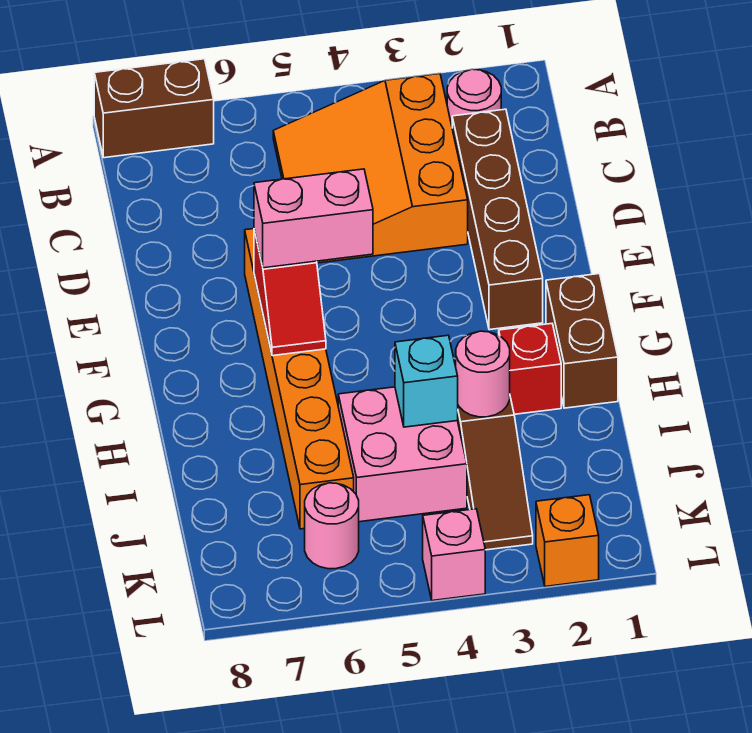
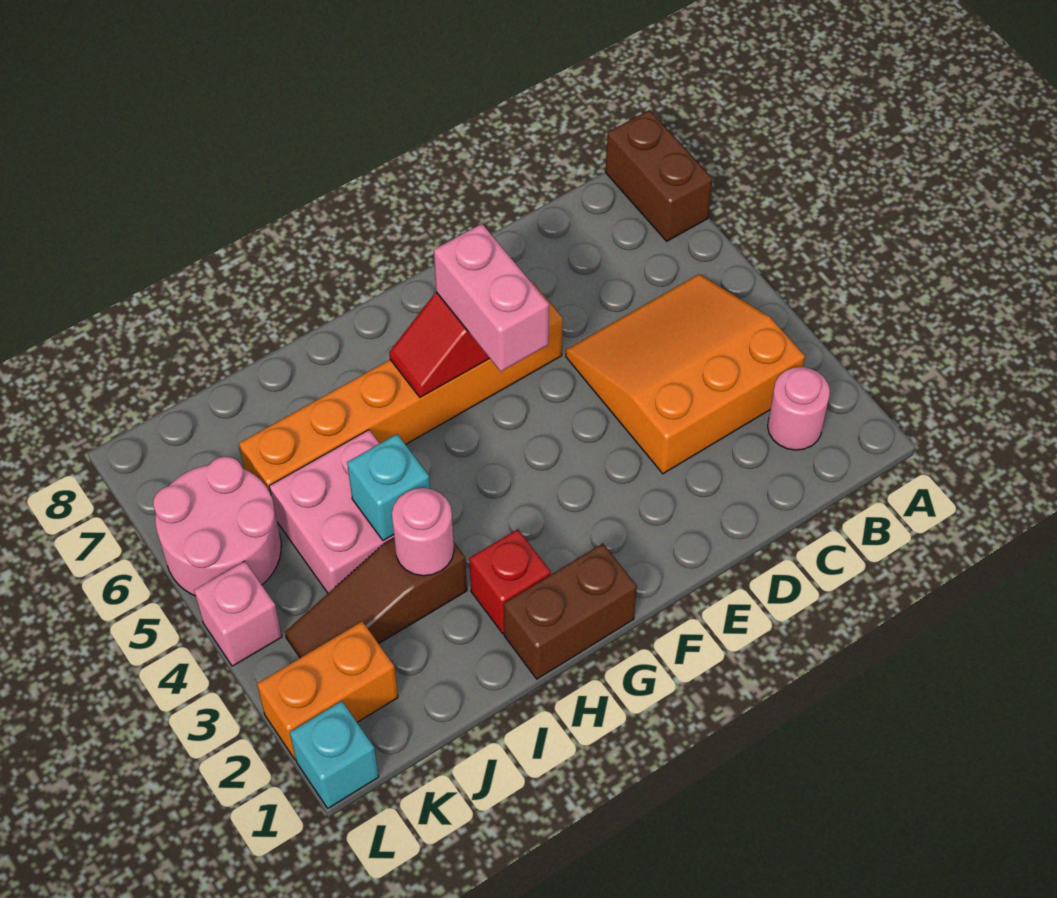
brown brick C2:F2 level 1 -> none
pink round brick K6 level 1 -> pink round brick K5:L6 level 1
none -> cyan brick L1 level 1
orange brick L2 level 1 -> orange brick K2:L2 level 1

